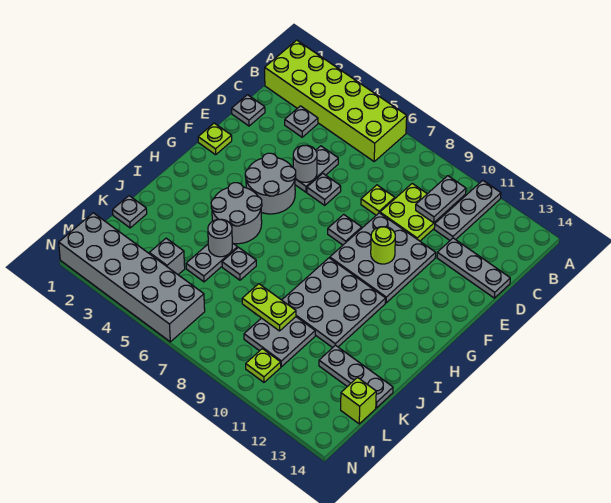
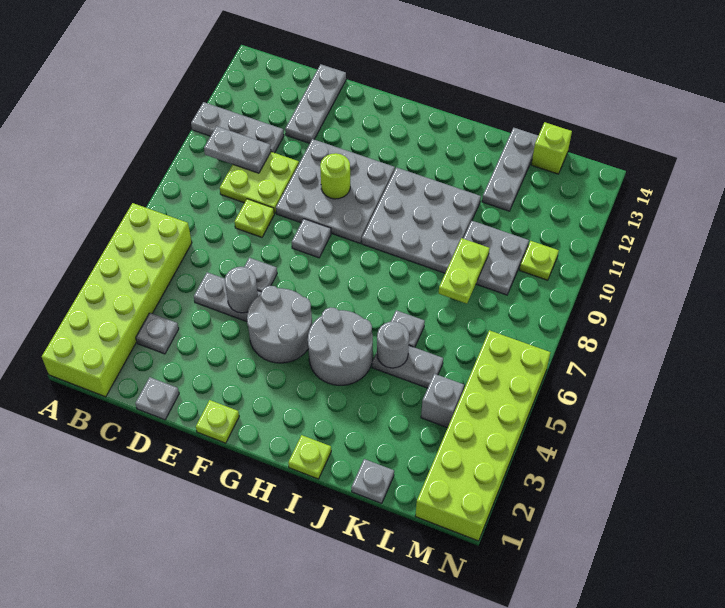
none -> lime plate I1 level 1
grey brick M1:N6 level 1 -> lime brick M1:N6 level 1

